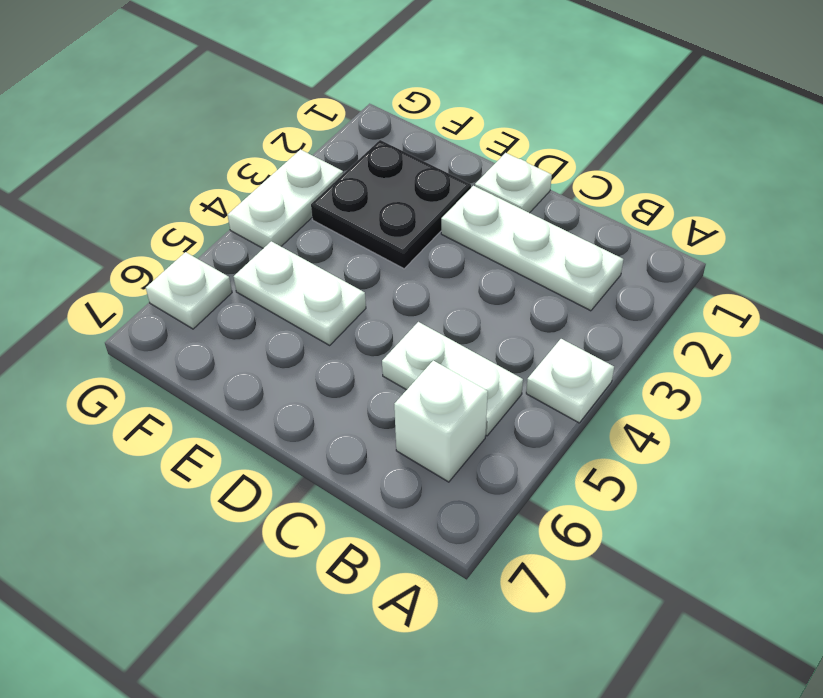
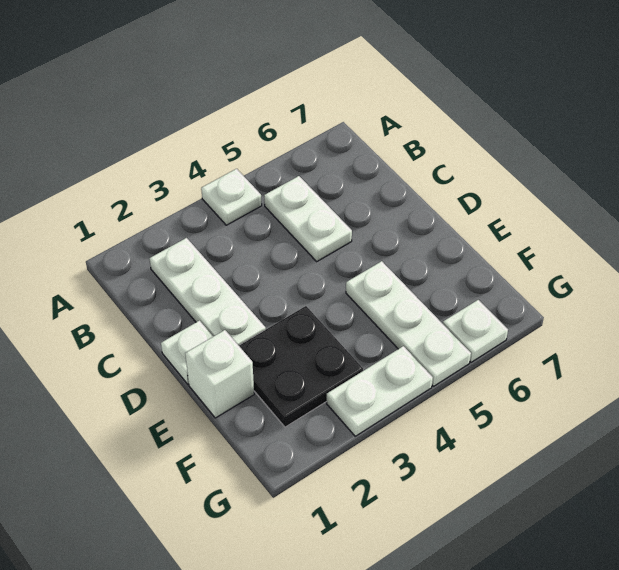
white brick B6 level 1 -> white brick E1 level 1
white plate E5:F5 level 1 -> white plate E5:G5 level 1

